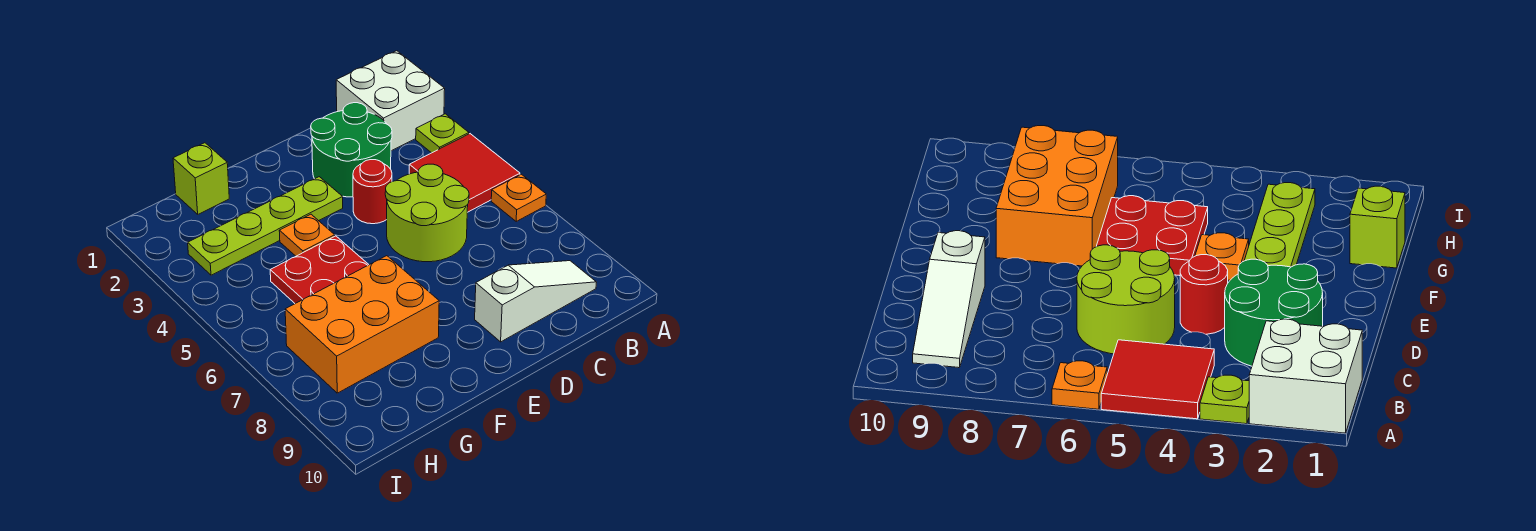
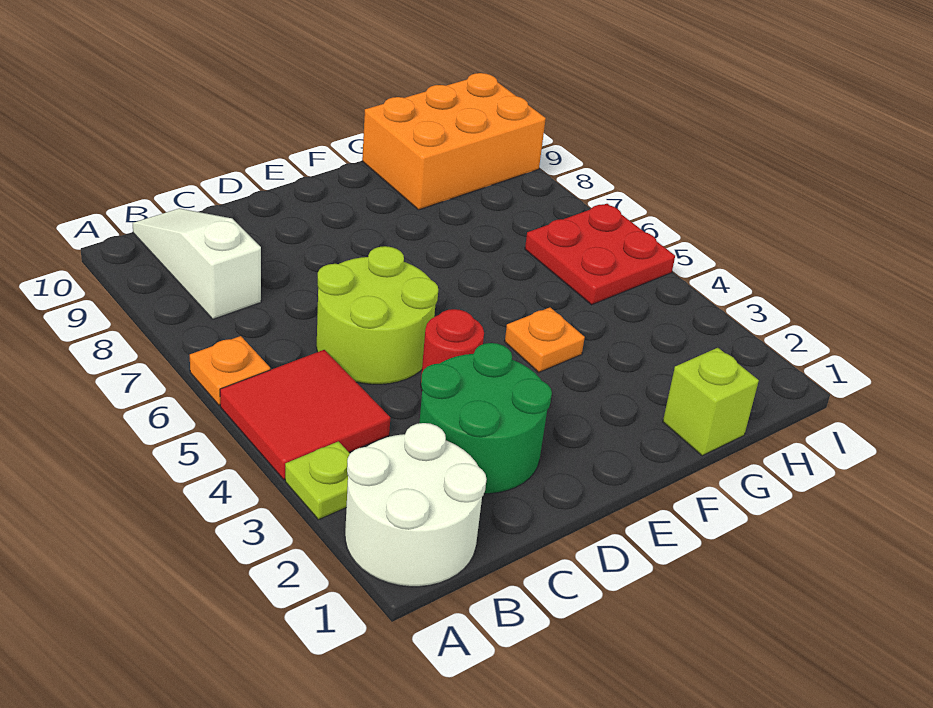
white brick A1:B2 level 1 -> white round brick A1:B2 level 1
white slope B9:D9 level 1 top D -> white slope B8:B10 level 1 top 8
lime plate E3:H3 level 1 -> none
red plate F5:G6 level 1 -> red plate H5:I6 level 1
orange brick F7:H8 level 1 -> orange brick G9:I10 level 1

